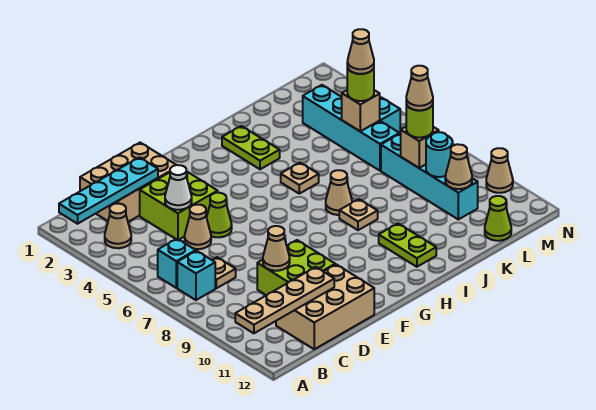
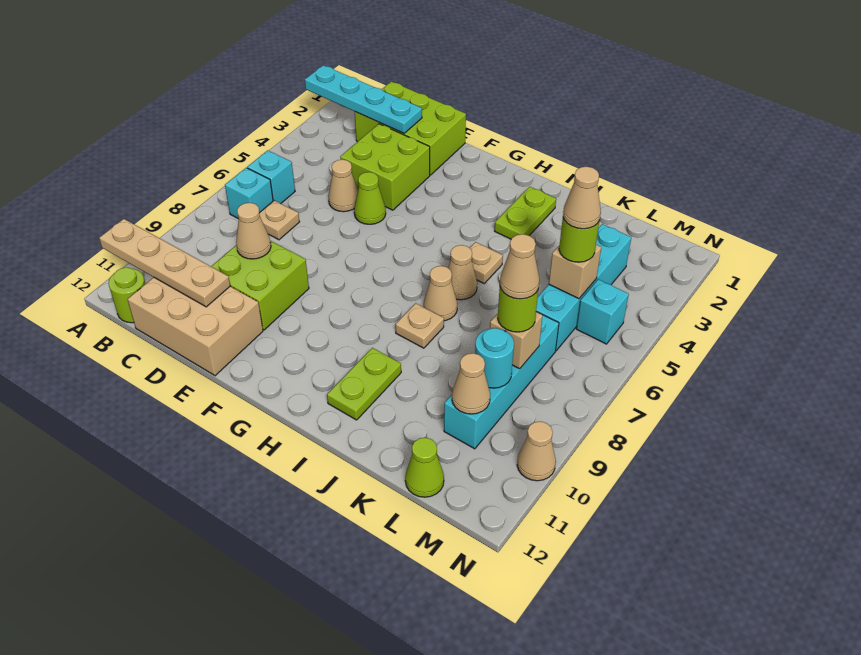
tan cone B3 level 1 -> tan cone I6 level 1
none -> lime round brick B12 level 1
tan brick C1:E2 level 1 -> lime brick C1:E2 level 1
white cone D4 level 2 -> none

